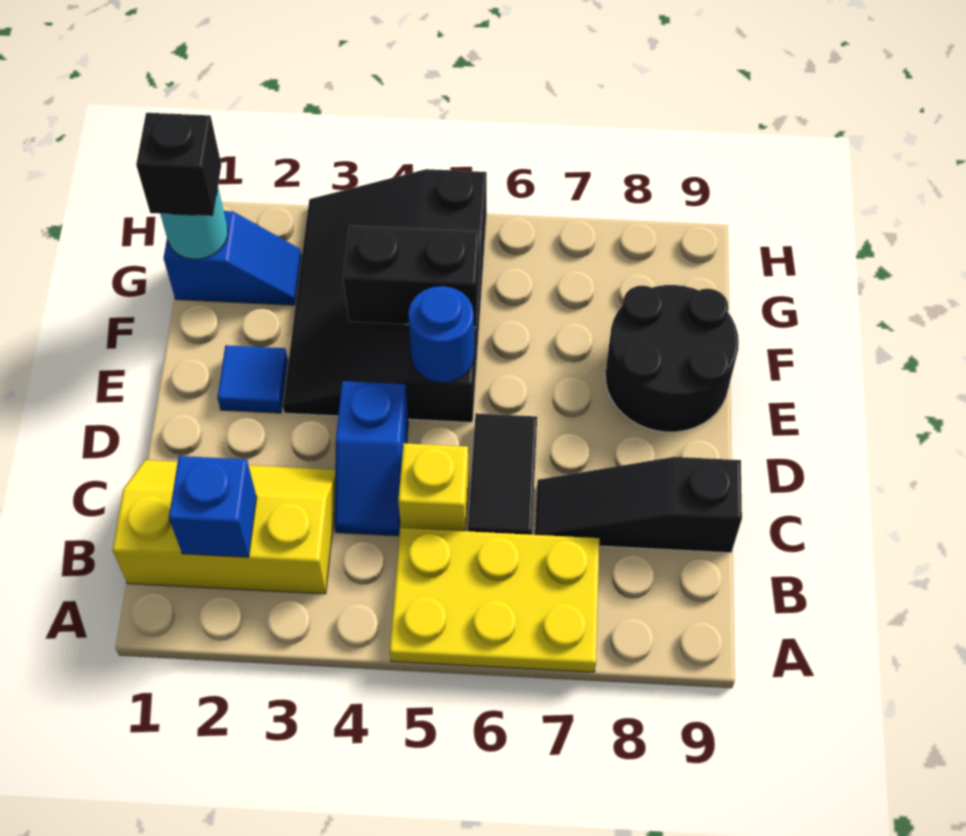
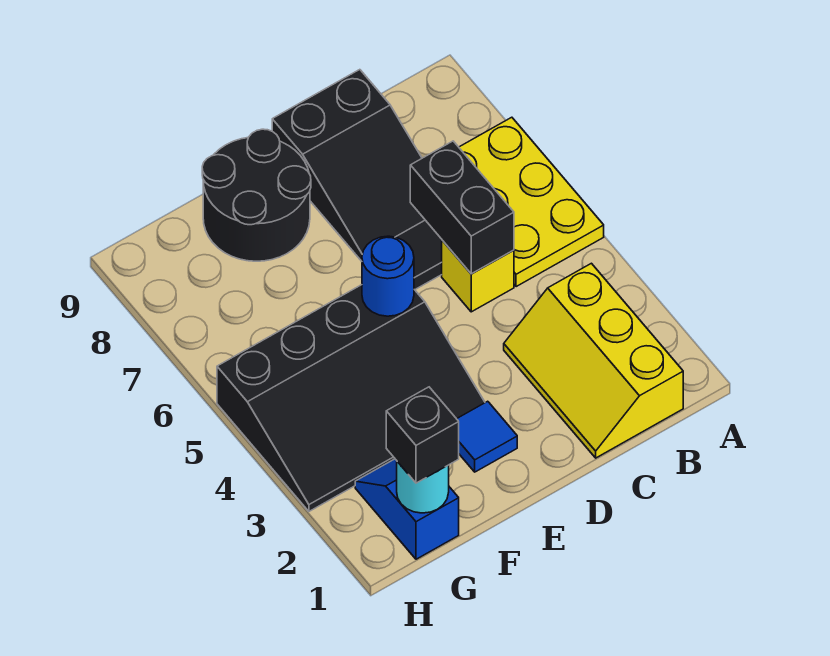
blue brick B2 level 2 -> none
blue slope C4:D4 level 1 top D -> none
black slope C7:C9 level 1 top 9 -> black slope C7:D9 level 1 top 9
black brick F4:F5 level 2 -> black brick C5:C6 level 2

